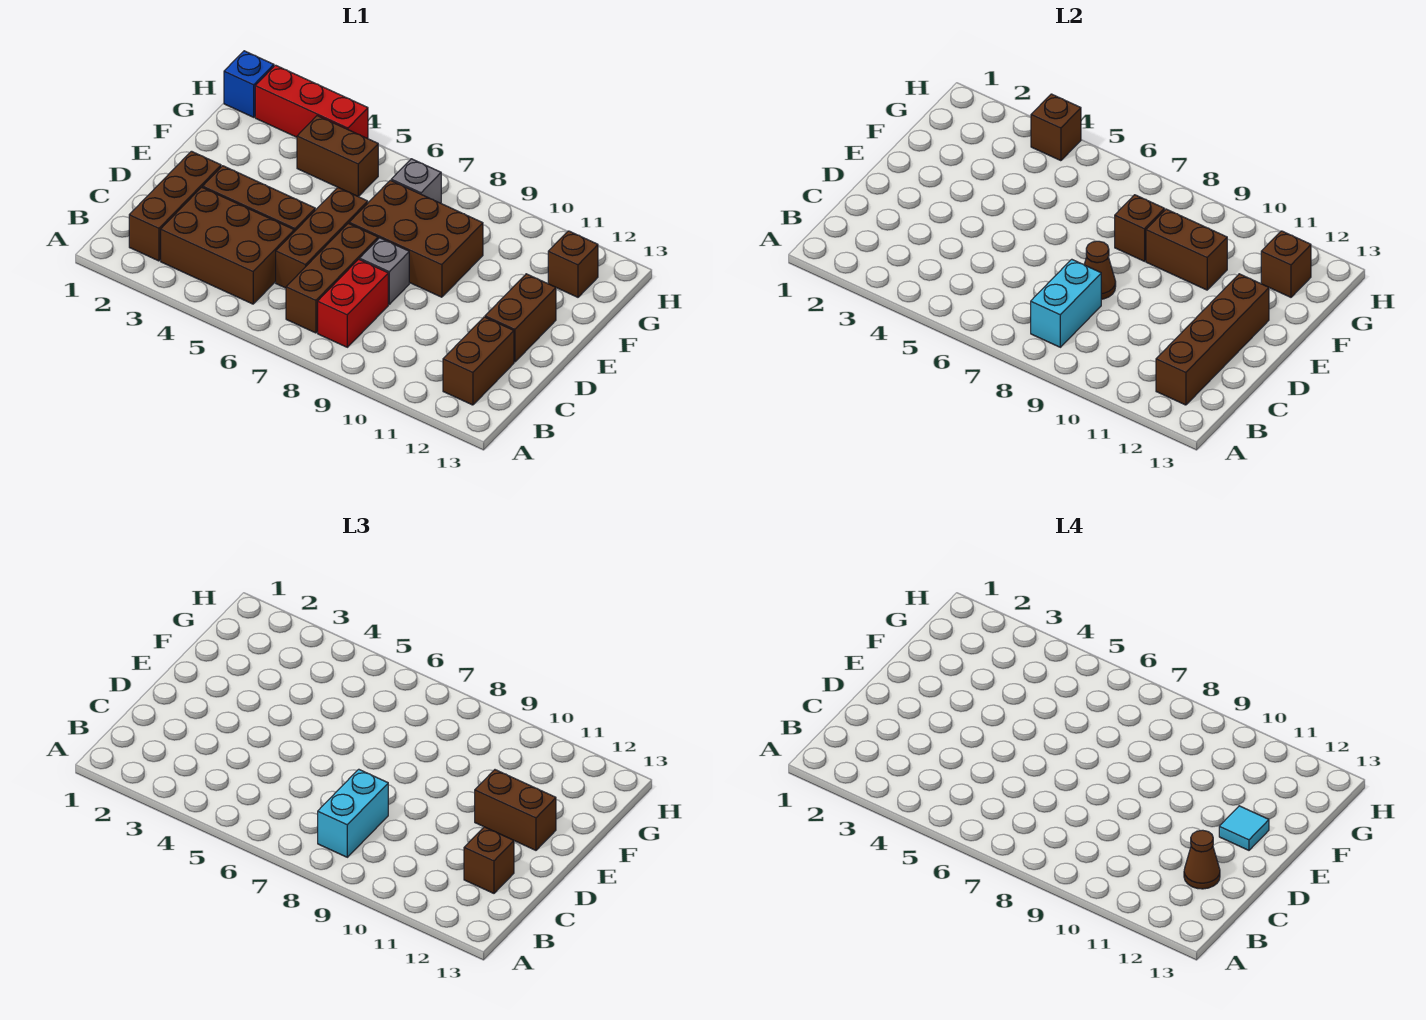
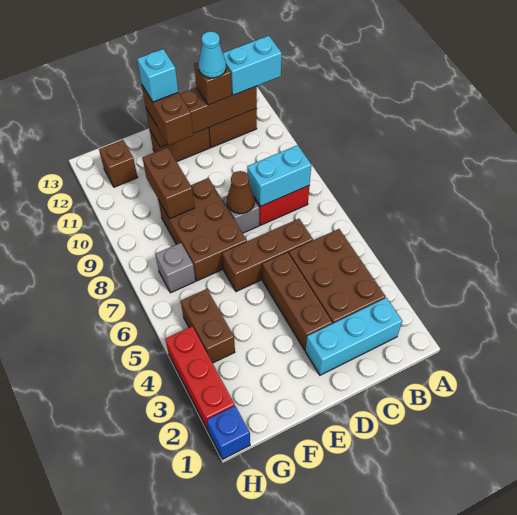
brown brick B2:D2 level 1 -> cyan brick B2:D2 level 1
brown brick B7:D7 level 1 -> none
cyan brick B8:C8 level 3 -> cyan brick A12:B12 level 3
brown cone C12 level 4 -> cyan cone C12 level 4
cyan tile E12 level 4 -> cyan brick E12 level 4
brown brick F8 level 2 -> none
brown brick G12 level 2 -> none
brown brick H4 level 2 -> none

